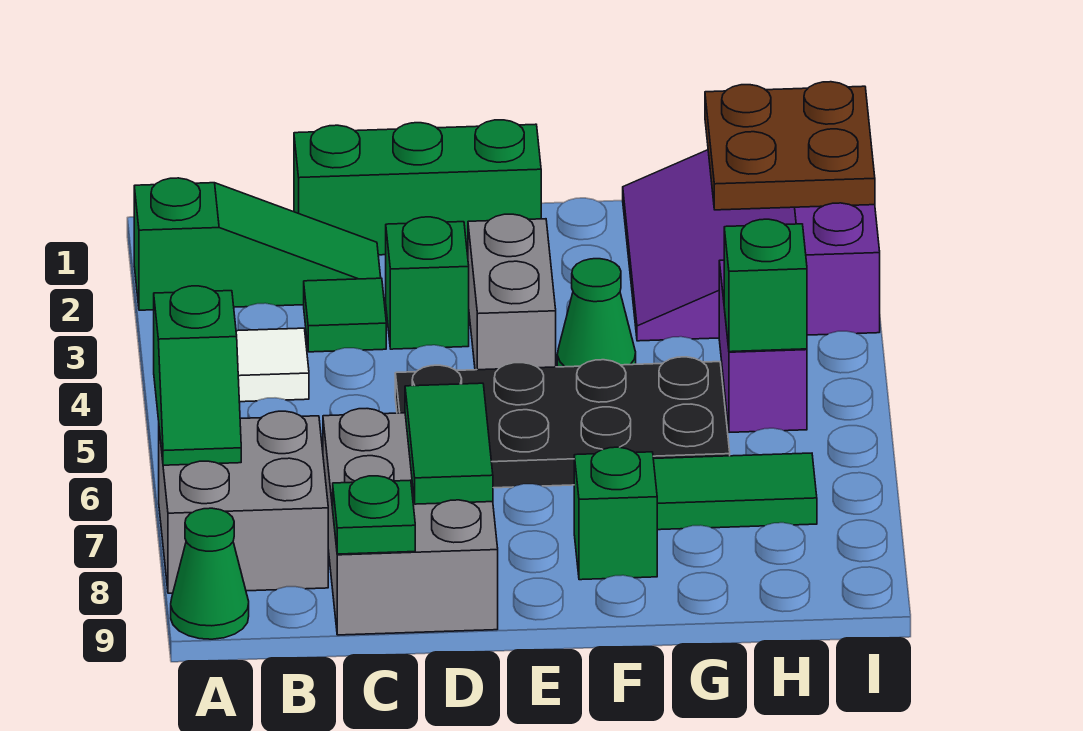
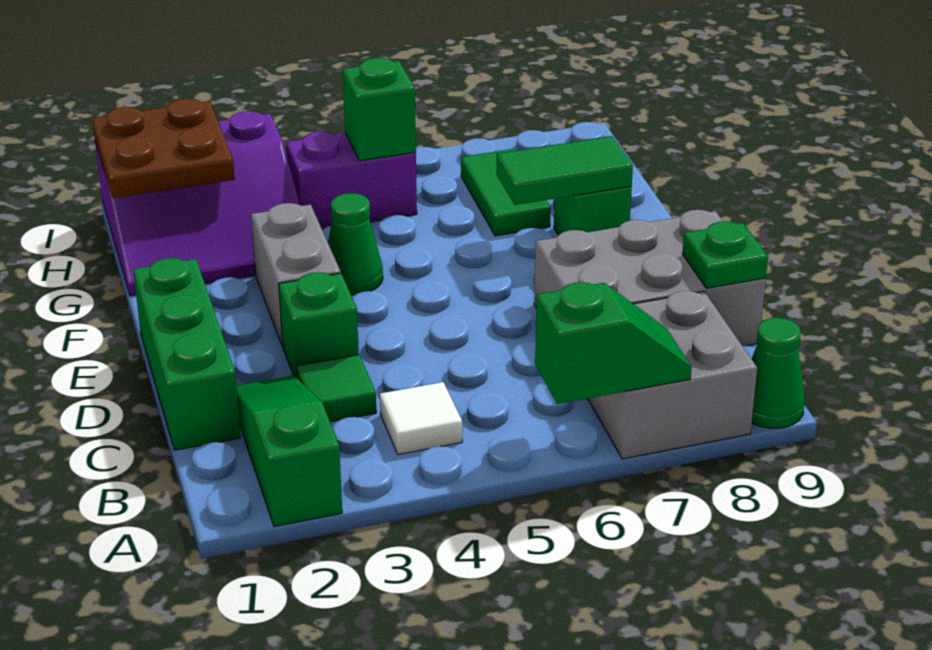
black plate D5:G6 level 1 -> none
green tile D7:D8 level 2 -> green tile F7:F8 level 2
grey brick E3:E4 level 1 -> grey brick E3:F3 level 1

